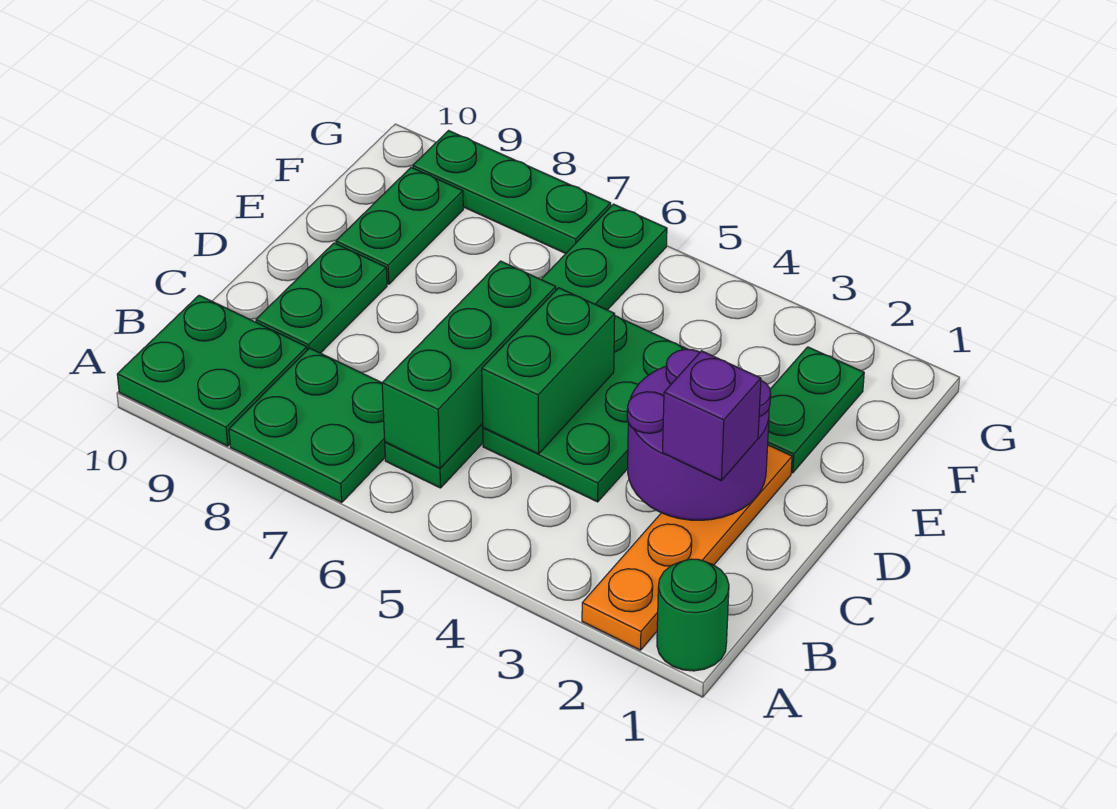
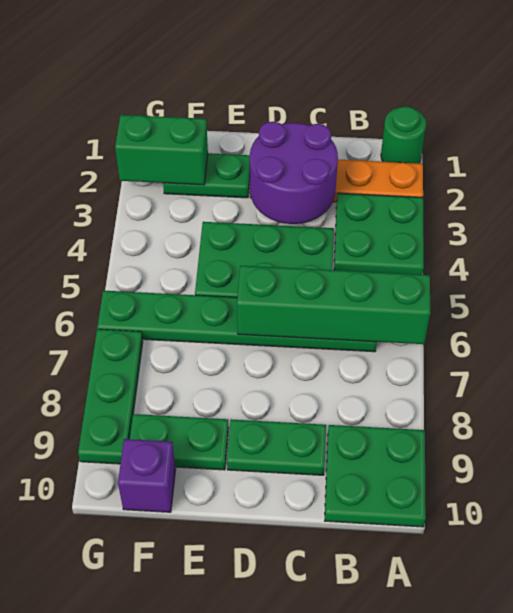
green plate A7:B8 level 1 -> green plate A3:B4 level 1
green brick B6:D6 level 2 -> green brick A6:D6 level 2
purple brick C2 level 3 -> purple brick F10 level 1
green brick C5:D5 level 2 -> green brick F2:G2 level 2

